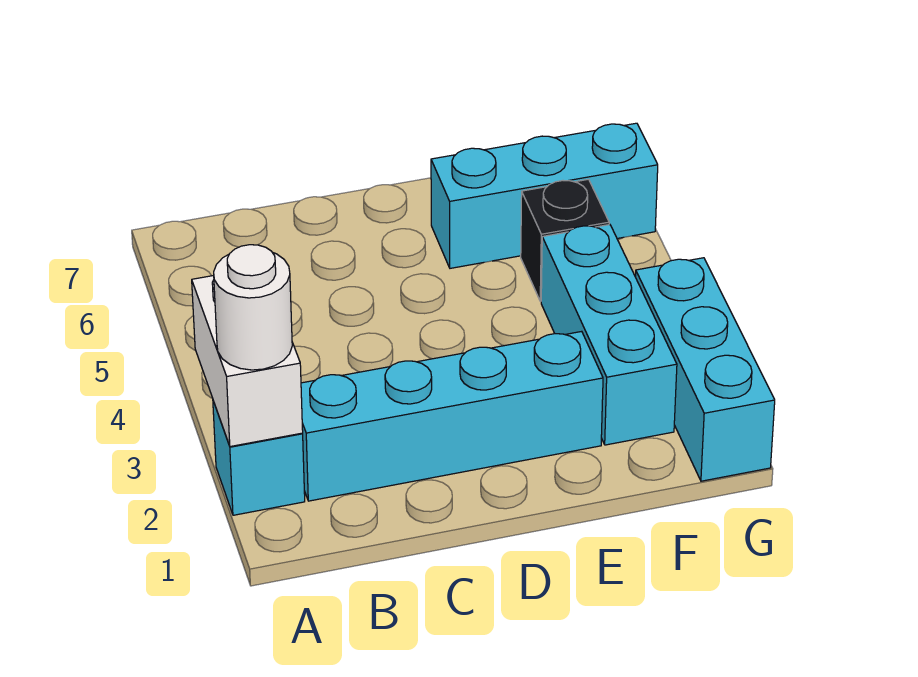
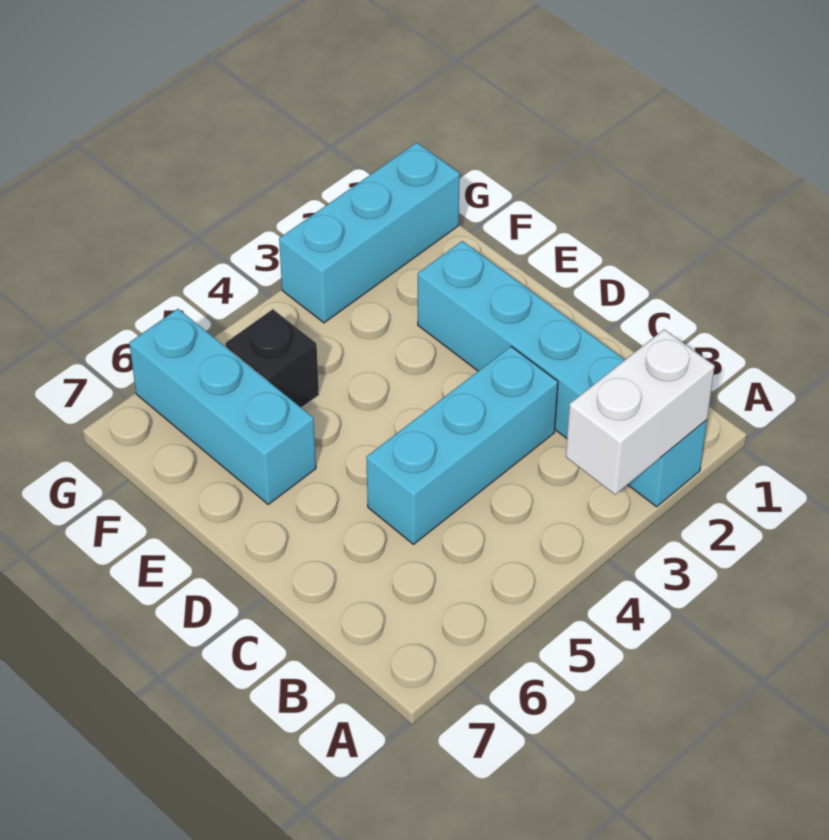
white round brick A2 level 3 -> none
cyan brick F2:F4 level 1 -> cyan brick C3:C5 level 1

